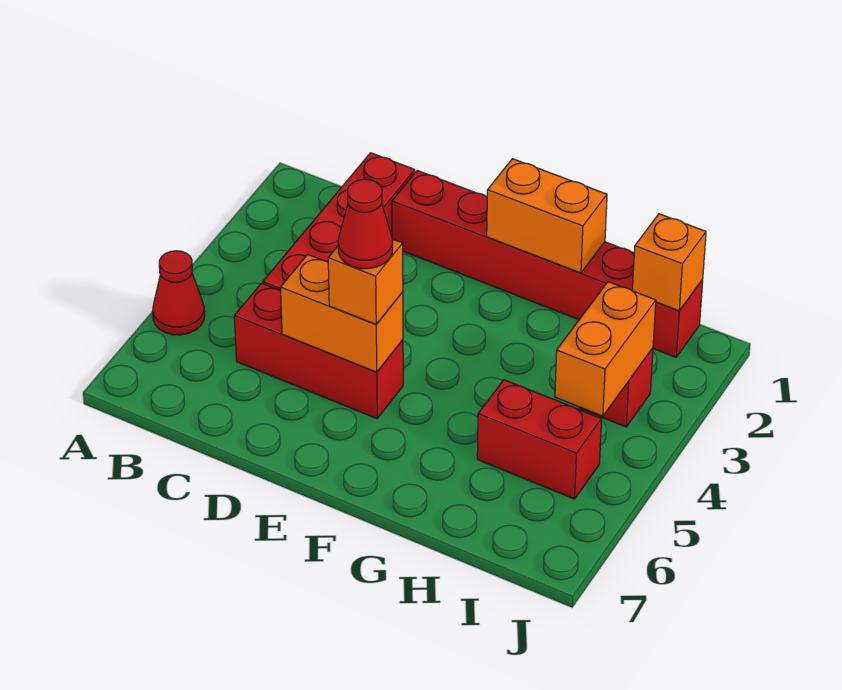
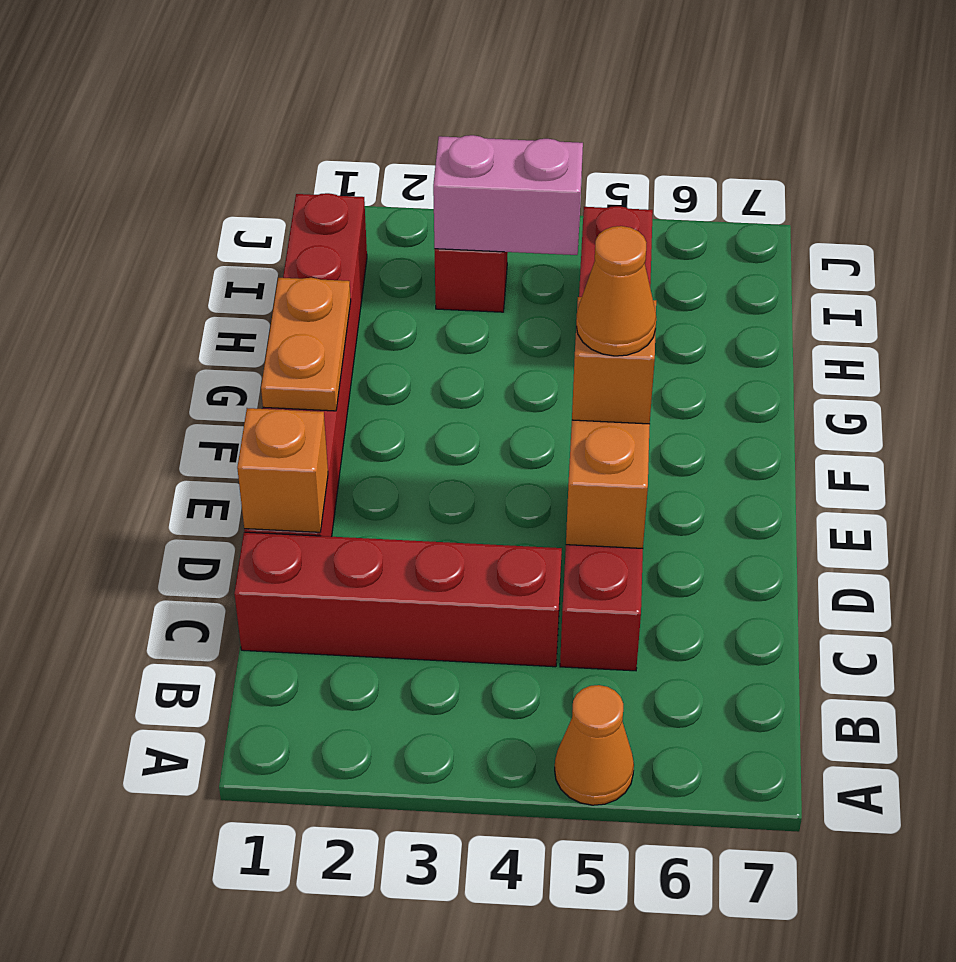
red cone A5 level 1 -> orange cone A5 level 1
red cone E5 level 4 -> orange cone E5 level 4
orange brick F1:G1 level 2 -> orange plate F1:G1 level 2
orange brick I1 level 2 -> orange brick D1 level 2
orange brick I3:I4 level 2 -> pink brick I3:I4 level 2

